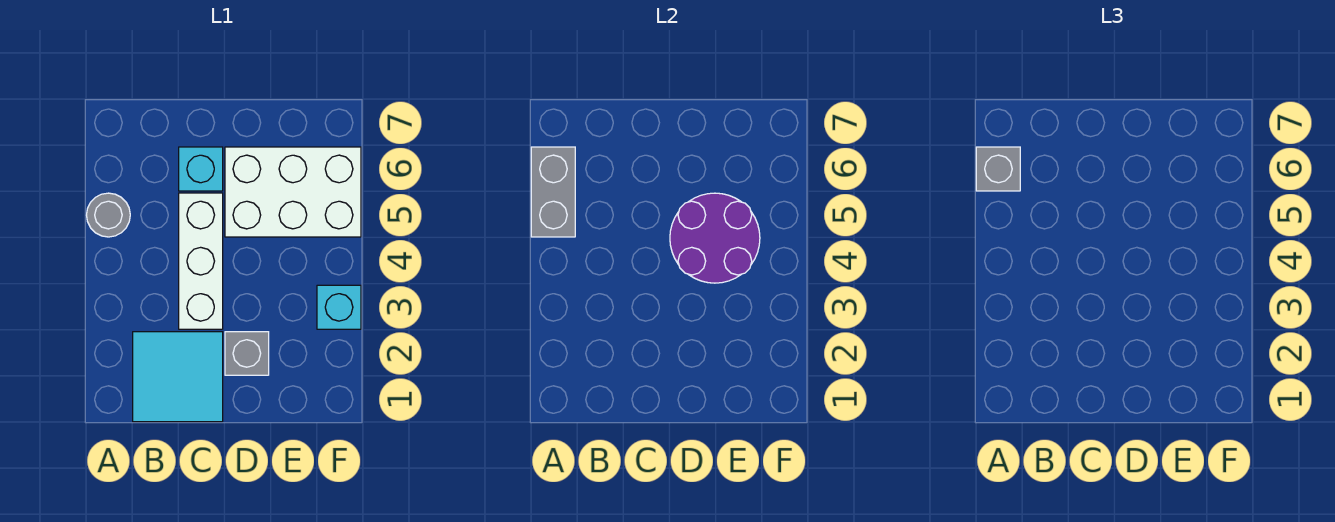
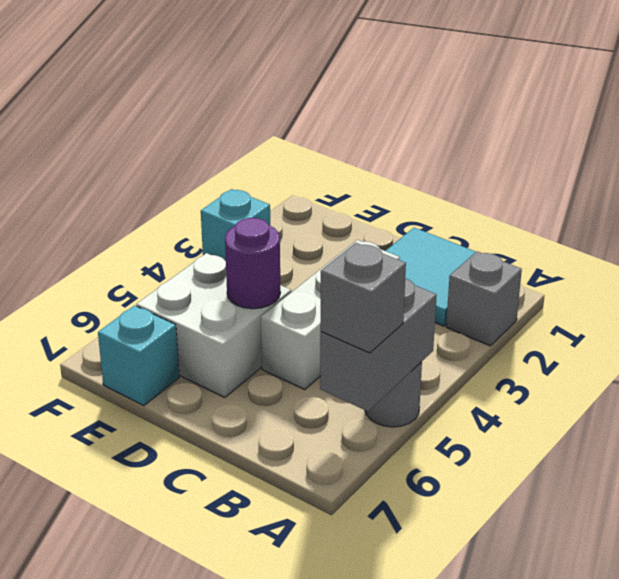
cyan brick C6 level 1 -> cyan brick E7 level 1
grey brick D2 level 1 -> grey brick A2 level 1
purple round brick D4:E5 level 2 -> purple round brick D5 level 2
white brick D5:F6 level 1 -> white brick D5:E6 level 1

